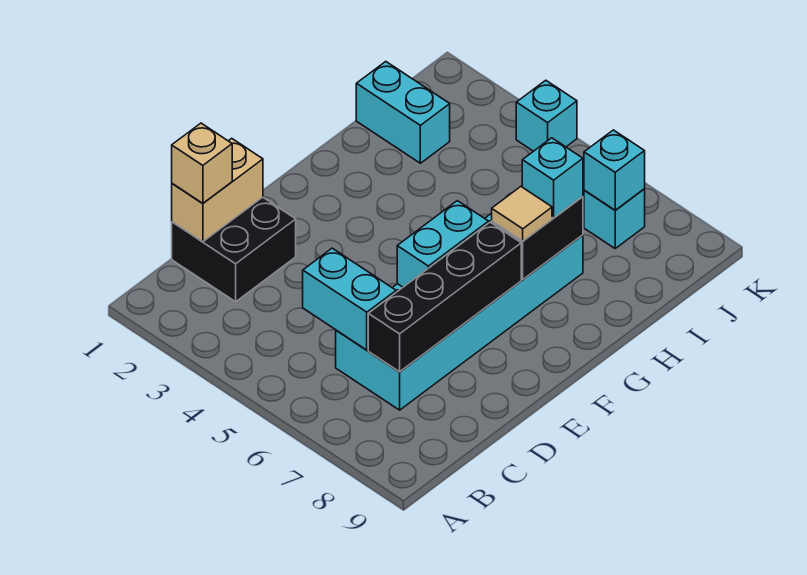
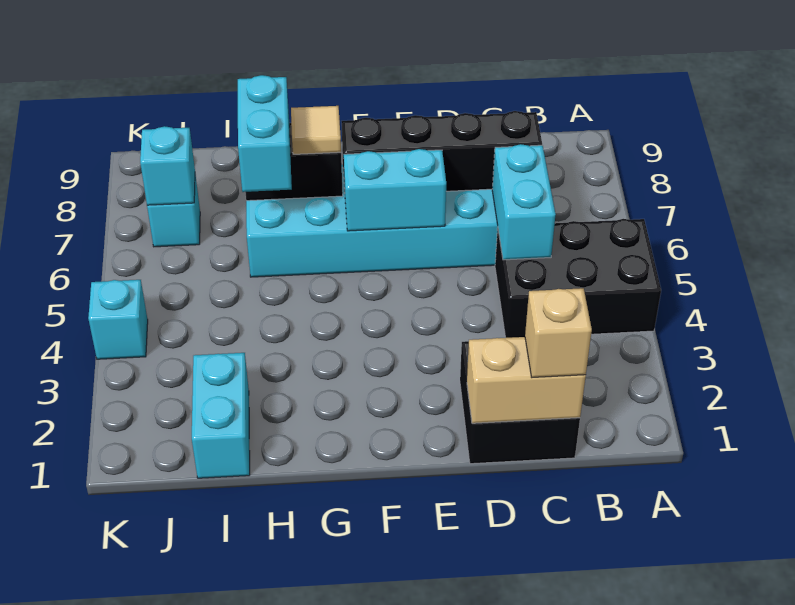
none -> black brick A4:C5 level 1
cyan brick H7 level 3 -> cyan brick H6:H7 level 3

